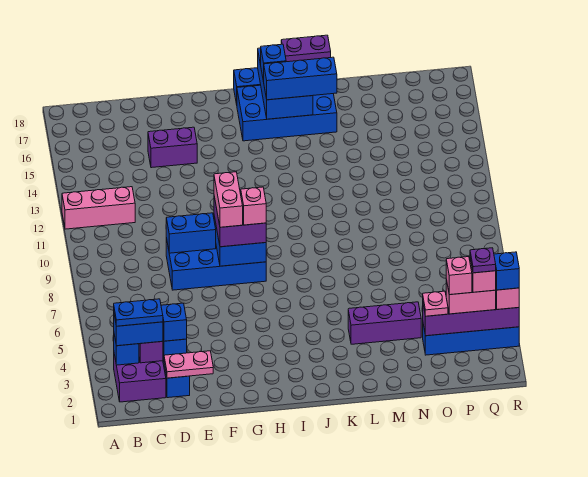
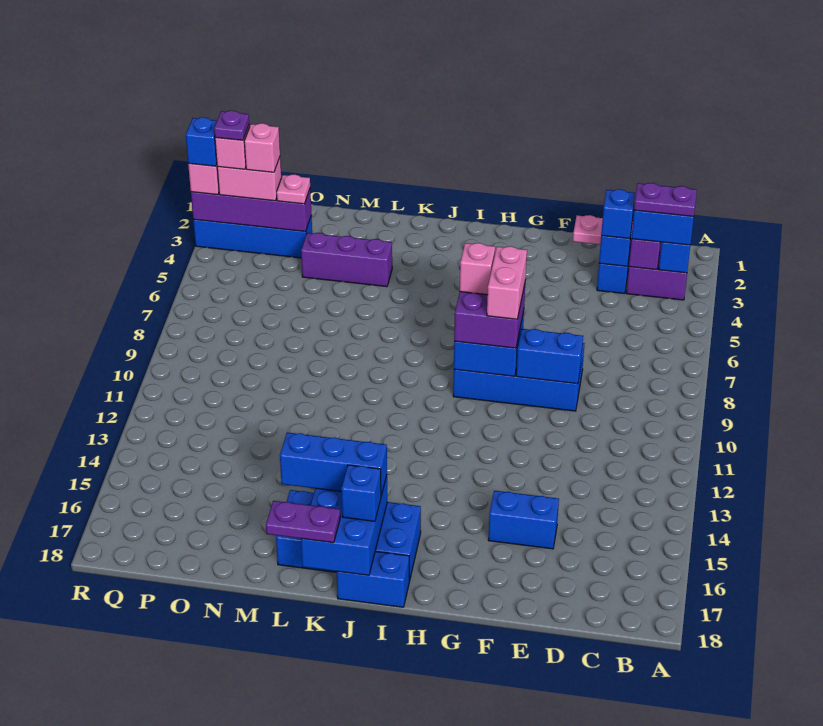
pink brick A12:C12 level 1 -> none
blue plate B3:C3 level 4 -> purple plate B3:C3 level 4
purple brick E15:F15 level 1 -> blue brick E15:F15 level 1

